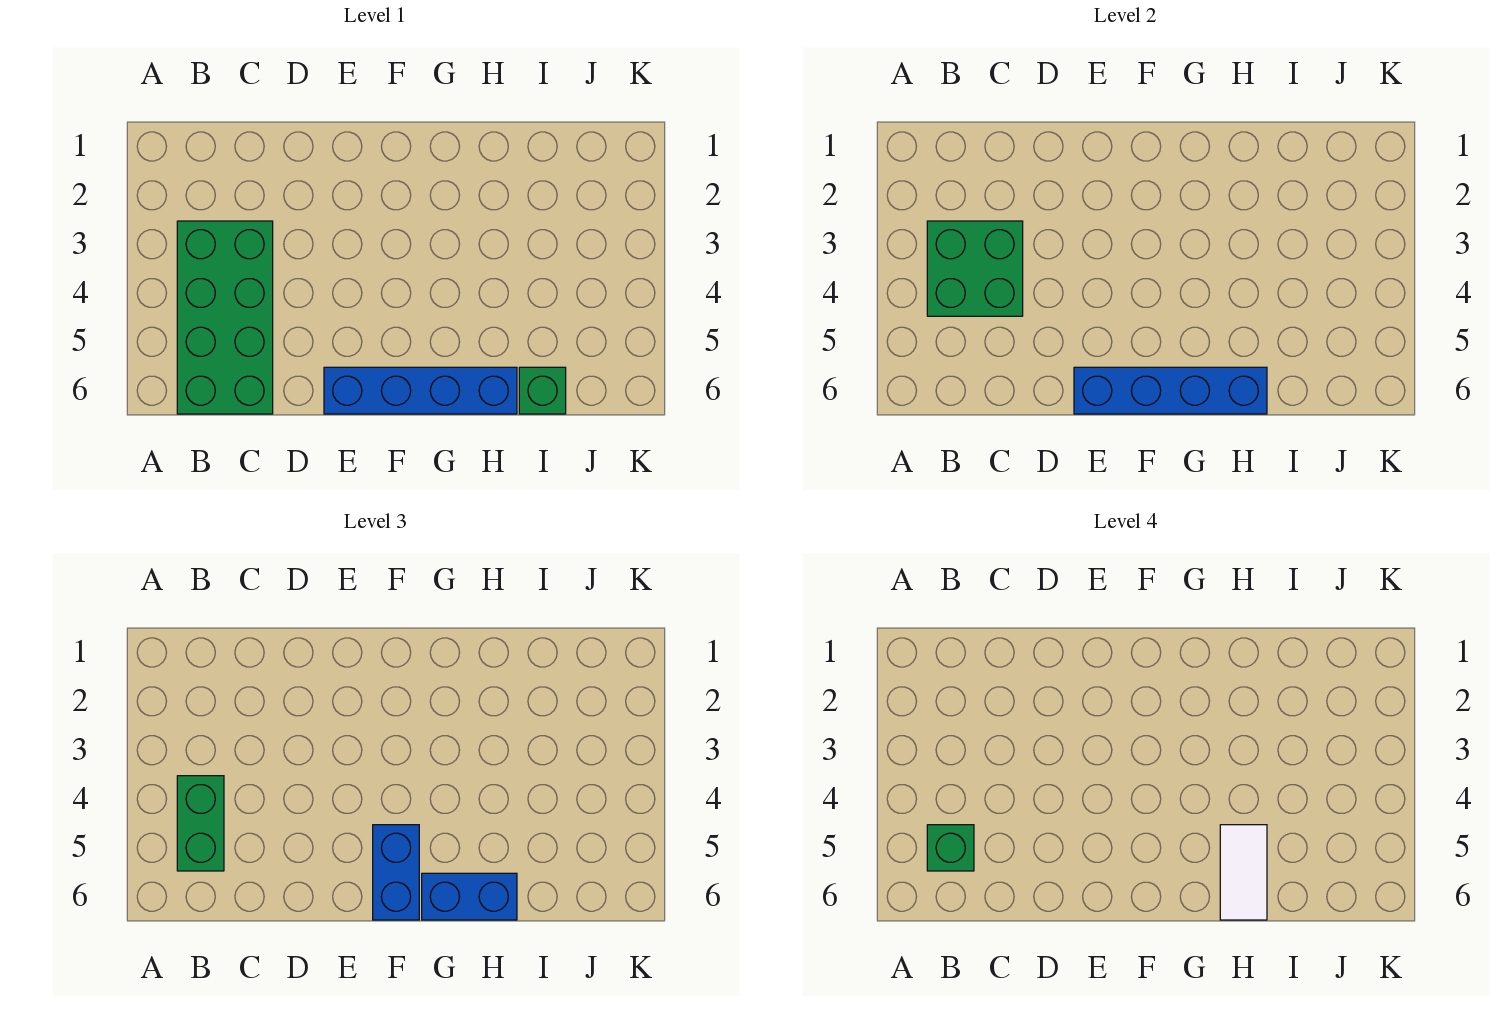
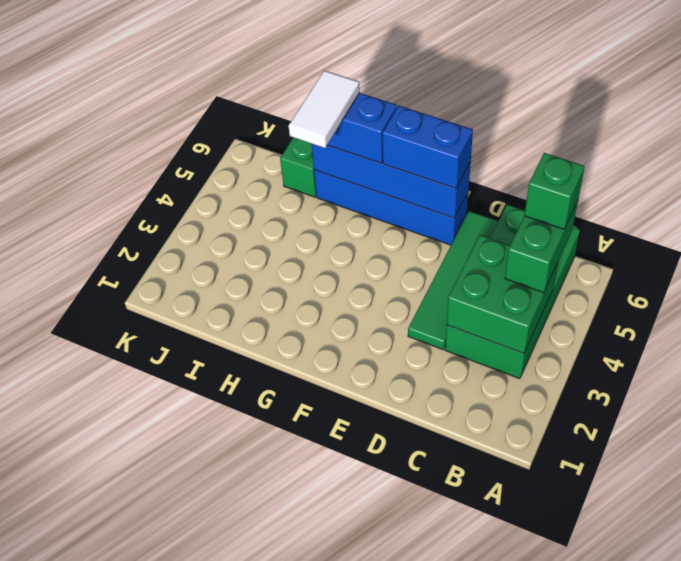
none -> green tile D3:D6 level 1
blue brick F5:F6 level 3 -> blue brick E6:F6 level 3

